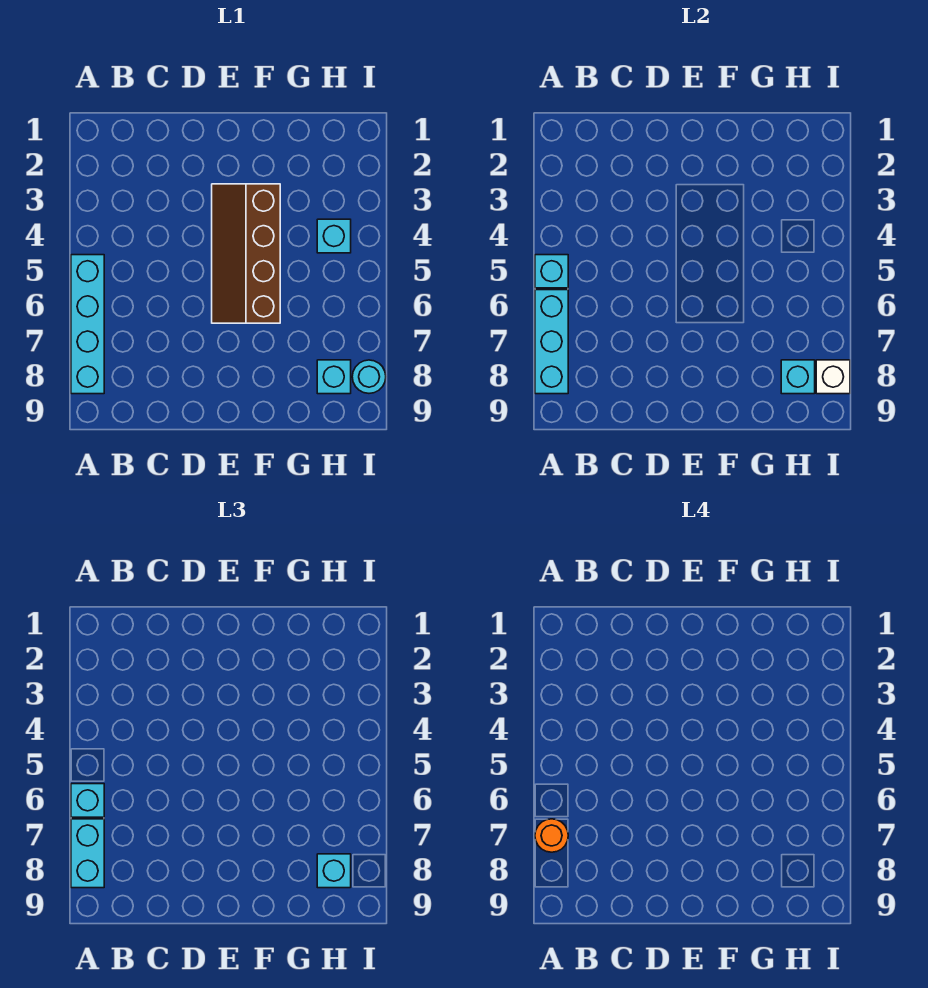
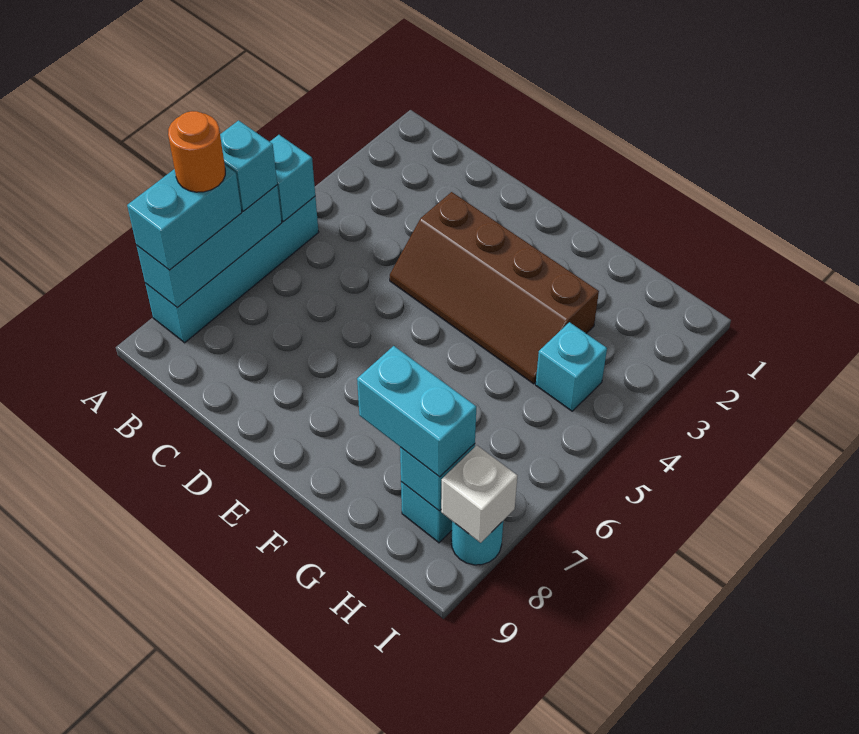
brown slope E3:F6 level 1 top F -> brown slope D3:G4 level 1 top 3
cyan brick H8 level 3 -> cyan brick G8:H8 level 3

